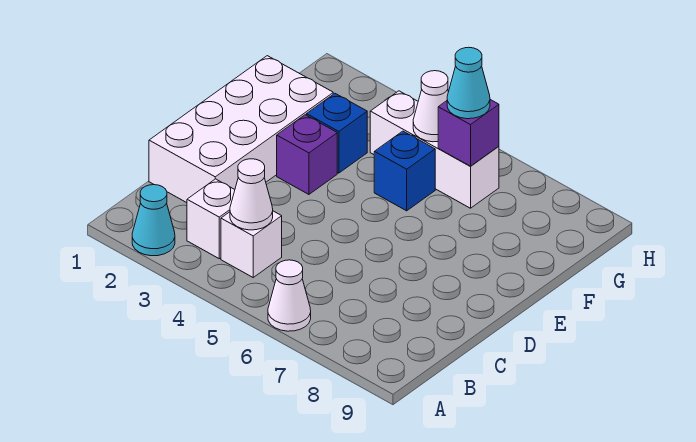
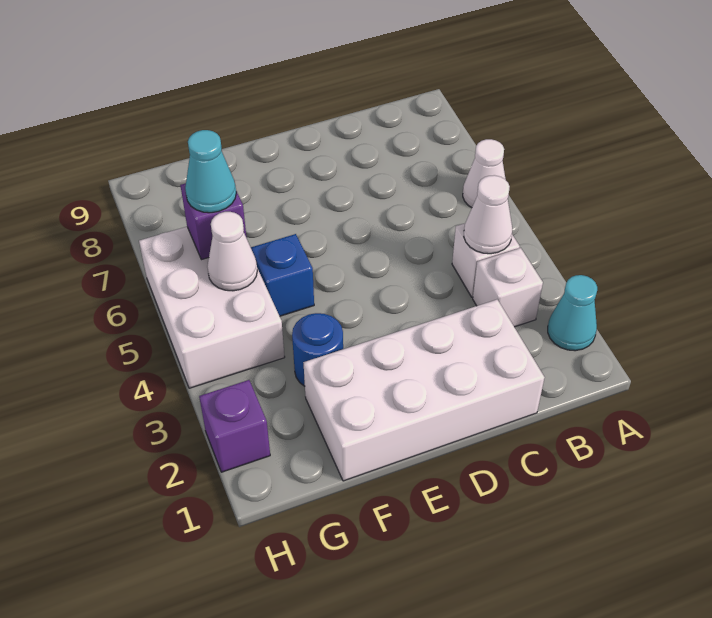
purple brick E3 level 1 -> purple brick H2 level 1
blue brick F3 level 1 -> blue round brick F3 level 1
white brick G4:G6 level 1 -> white brick G4:H6 level 1

